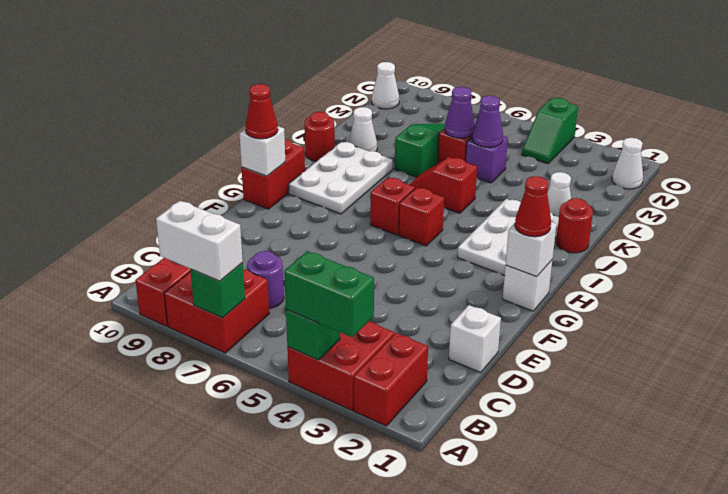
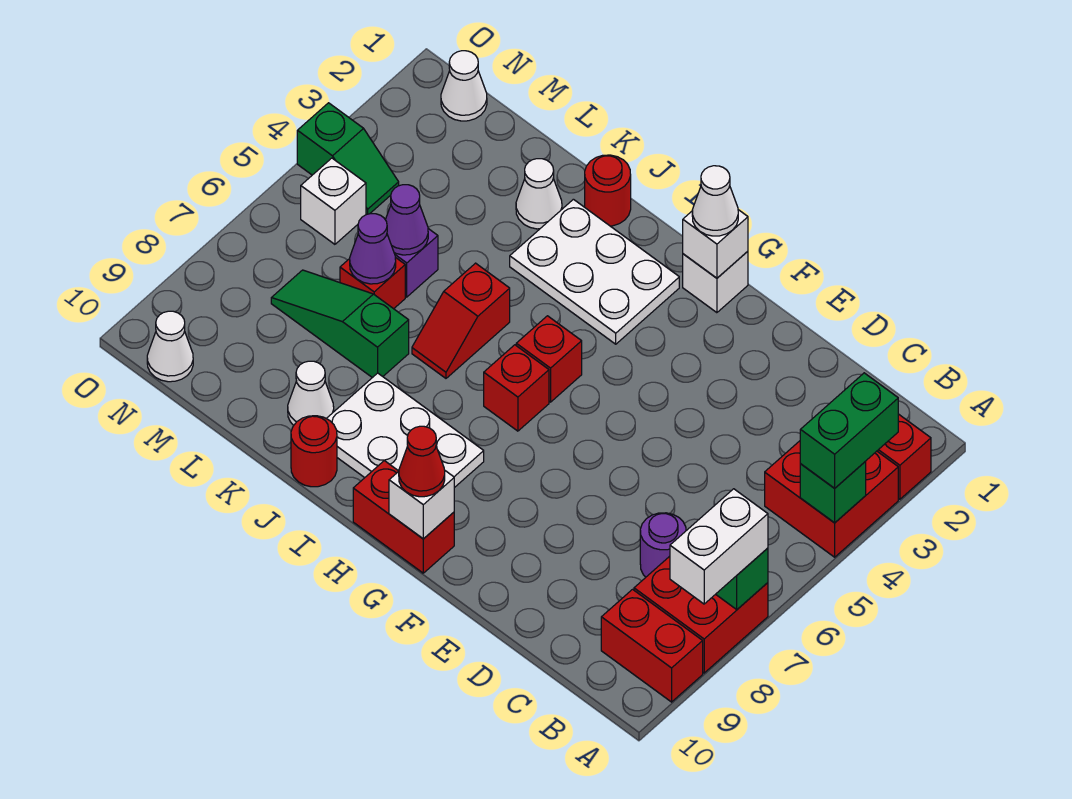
white brick D1 level 1 -> white brick N5 level 1
red cone G1 level 3 -> white cone G1 level 3

